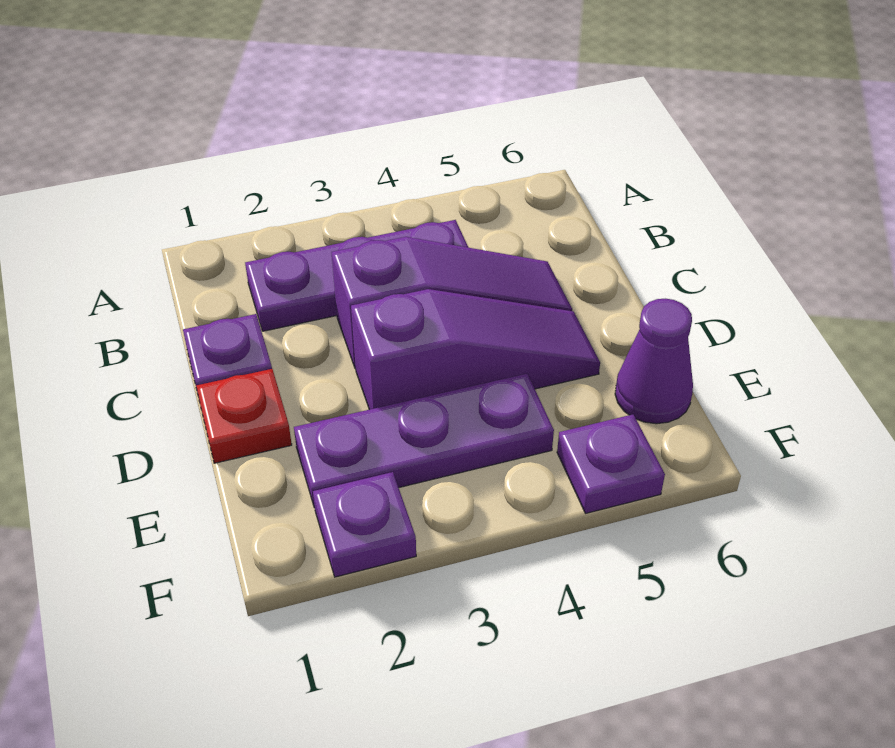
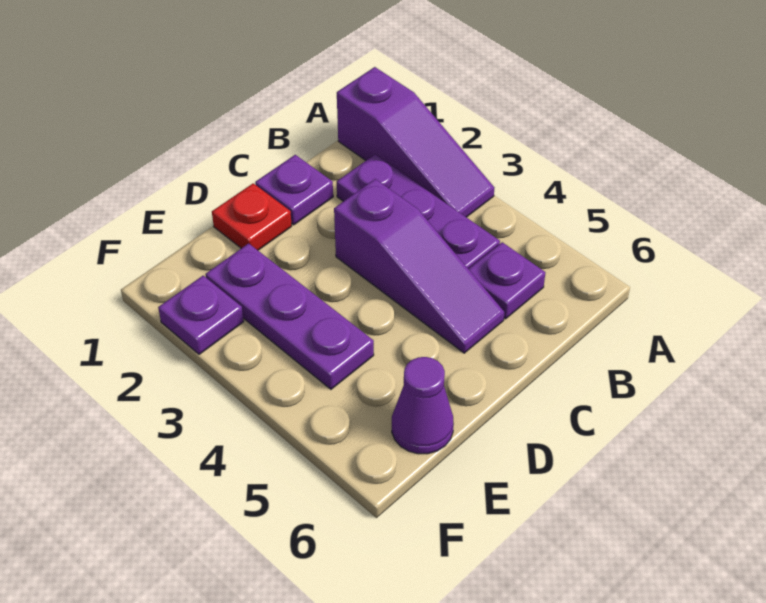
purple slope D3:D5 level 1 top 3 -> purple slope A1:A3 level 1 top 1
purple plate F5 level 1 -> purple plate B5 level 1

